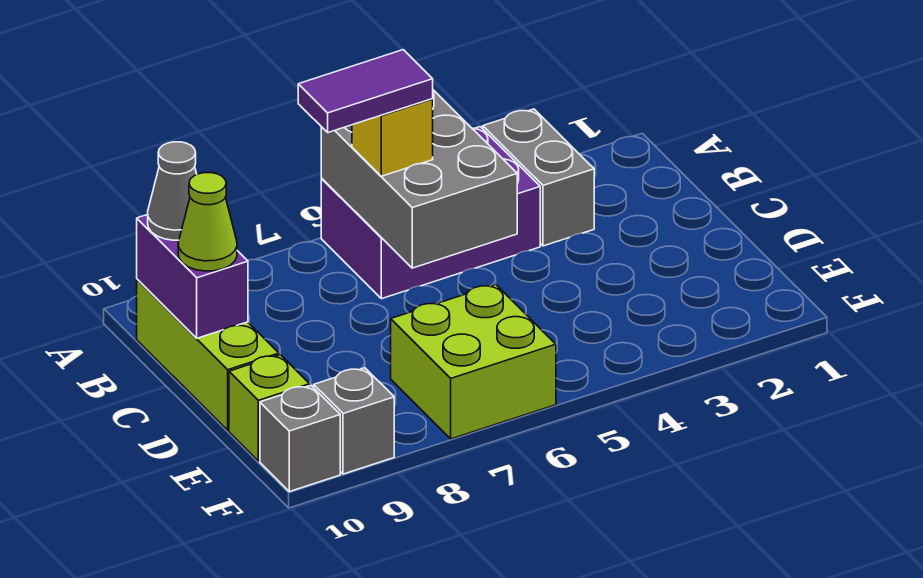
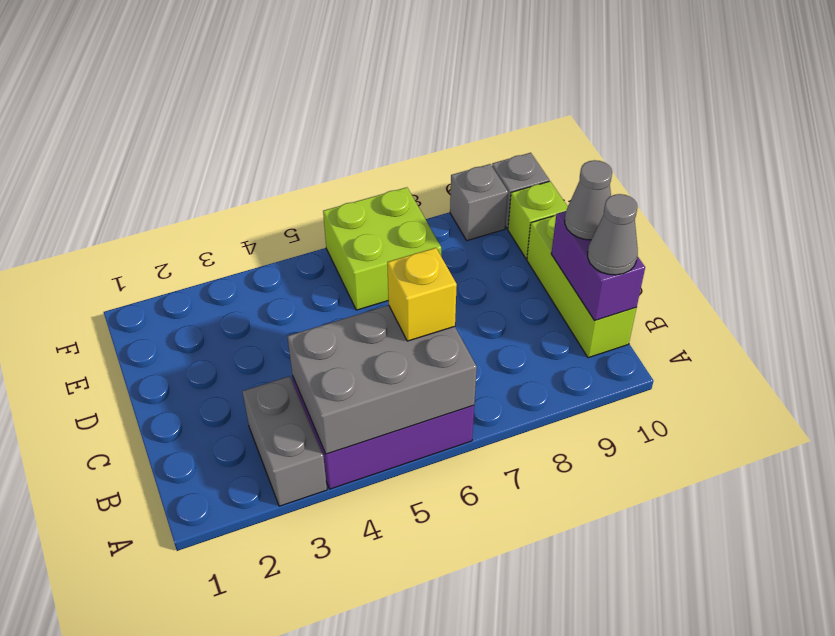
grey brick A5:C6 level 2 -> grey brick A4:B6 level 2
purple tile B6:B7 level 4 -> none
lime cone C10 level 3 -> grey cone C10 level 3

